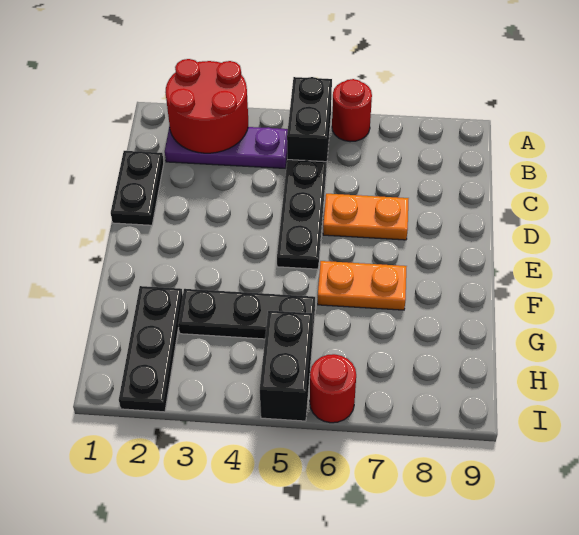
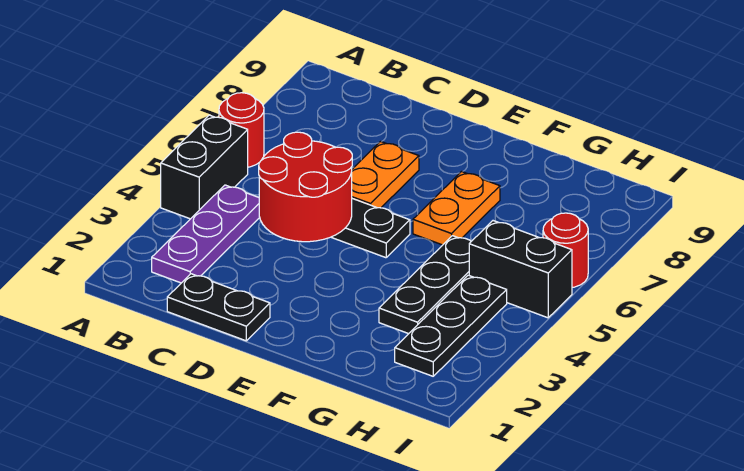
red round brick A2:B3 level 2 -> red round brick C4:D5 level 2
black brick A5:B5 level 1 -> black brick A4:A5 level 1
black plate G2:I2 level 1 -> black plate H2:H4 level 1

